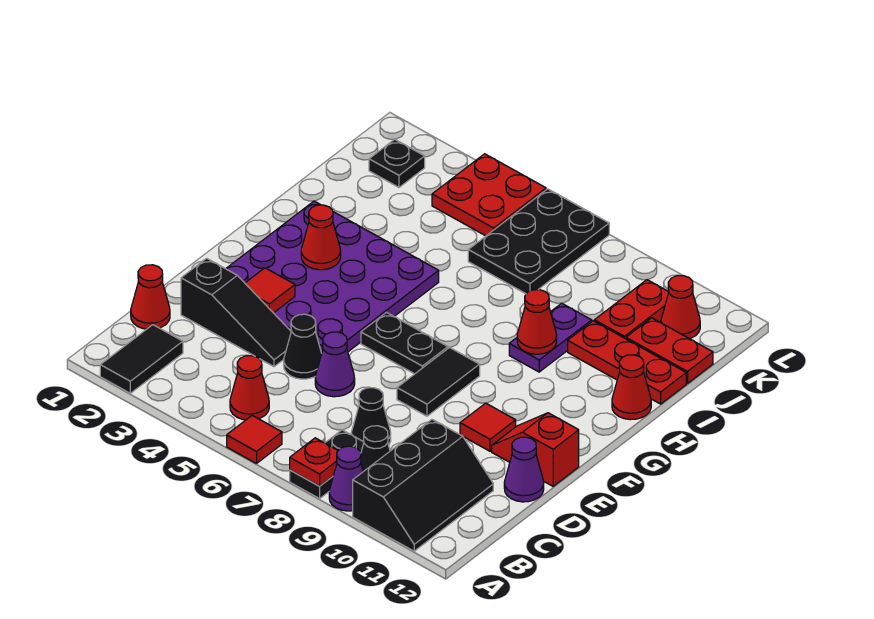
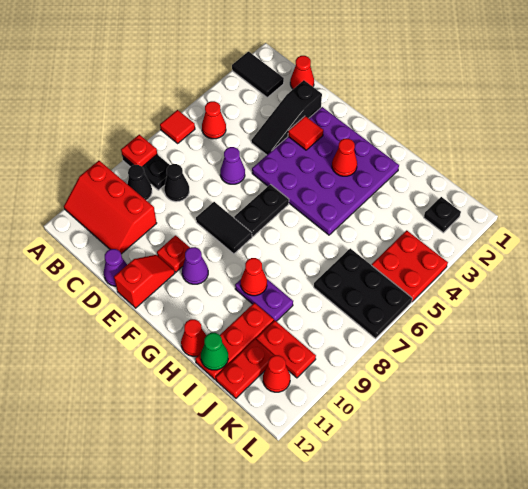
purple cone A9 level 1 -> purple cone F10 level 1
black slope A10:C11 level 1 top 10 -> red slope A10:C11 level 1 top 10
black cone D5 level 1 -> none
red tile E10 level 1 -> red plate E10 level 1
none -> green cone I12 level 2

